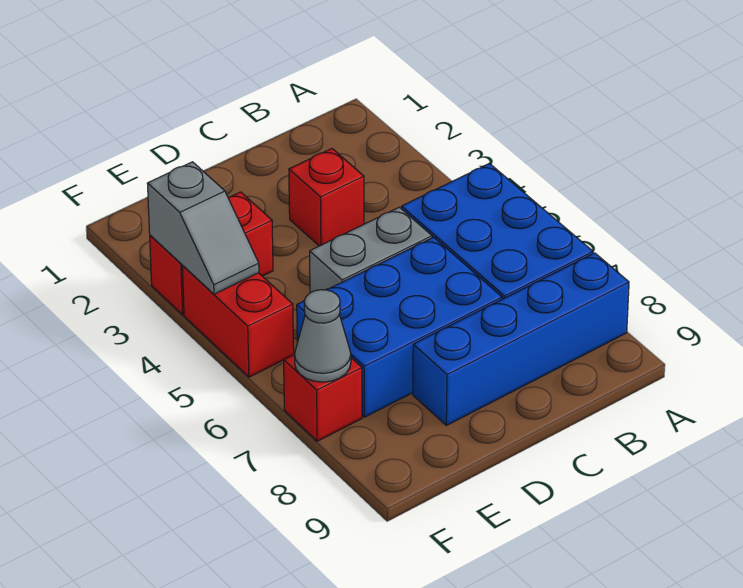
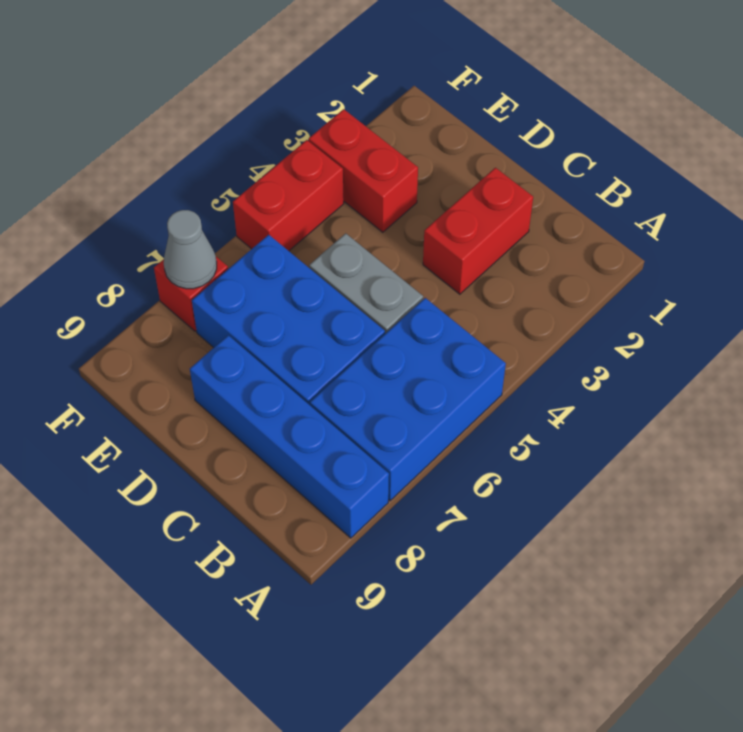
red brick C3 level 1 -> red brick C2:C3 level 1
grey slope F3:F4 level 2 top 3 -> none

